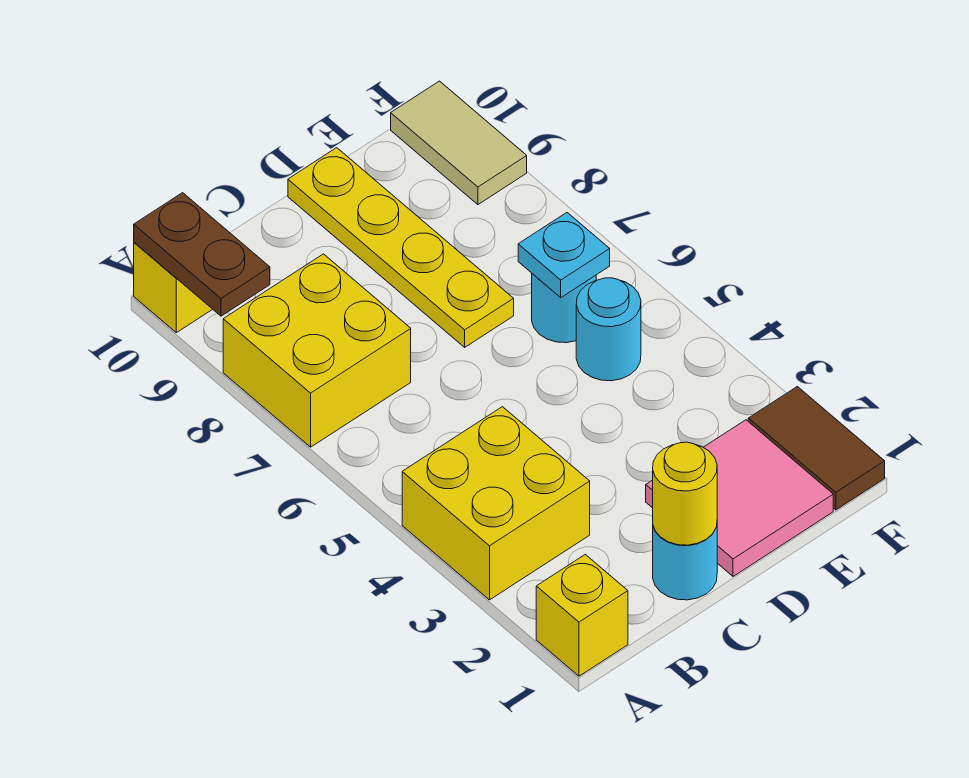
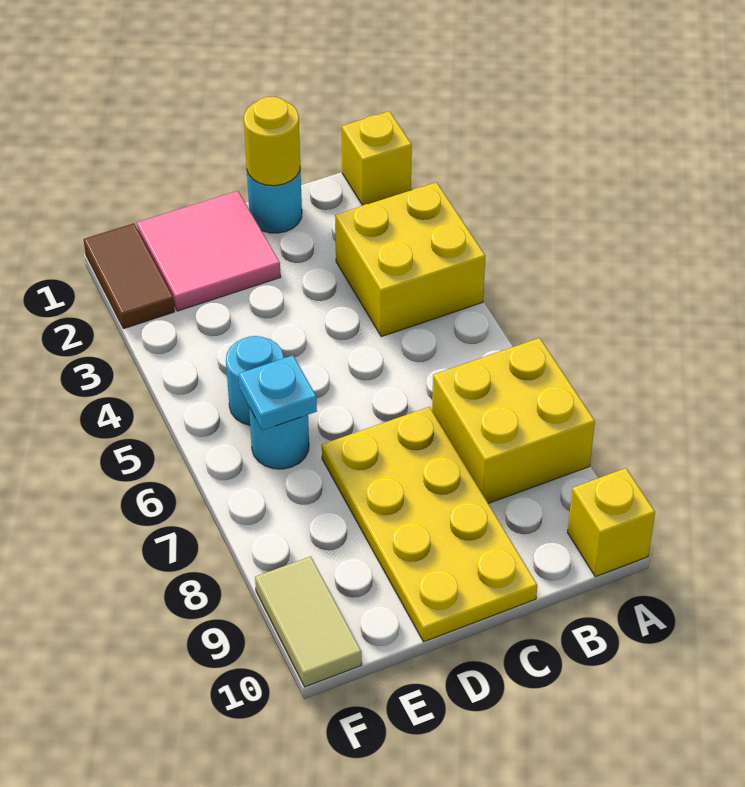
brown plate A9:A10 level 2 -> none
yellow plate D7:D10 level 1 -> yellow plate C7:D10 level 1

